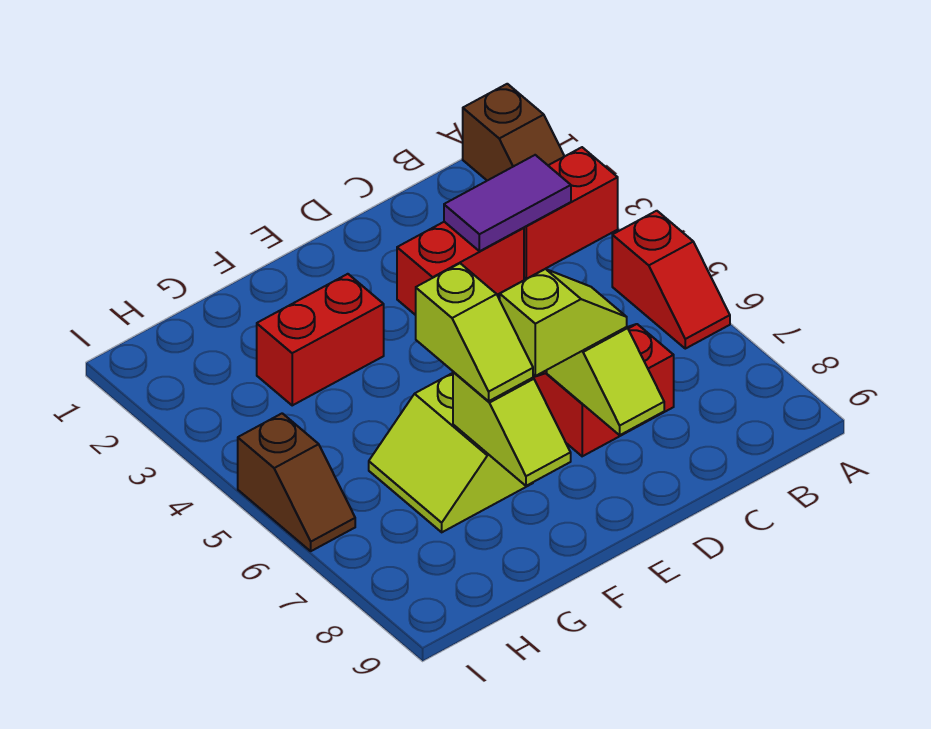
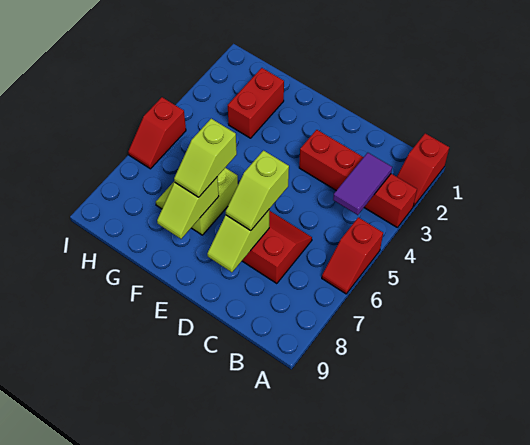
brown slope A1:A2 level 1 top 1 -> red slope A1:A2 level 1 top 1
purple tile B3:C3 level 2 -> purple tile B3:B4 level 2
lime slope D7:E7 level 3 top E -> lime slope D6:D7 level 3 top 6
red brick F3:G3 level 1 -> red brick G2:G3 level 1
brown slope I5:I6 level 1 top 5 -> red slope I5:I6 level 1 top 5

